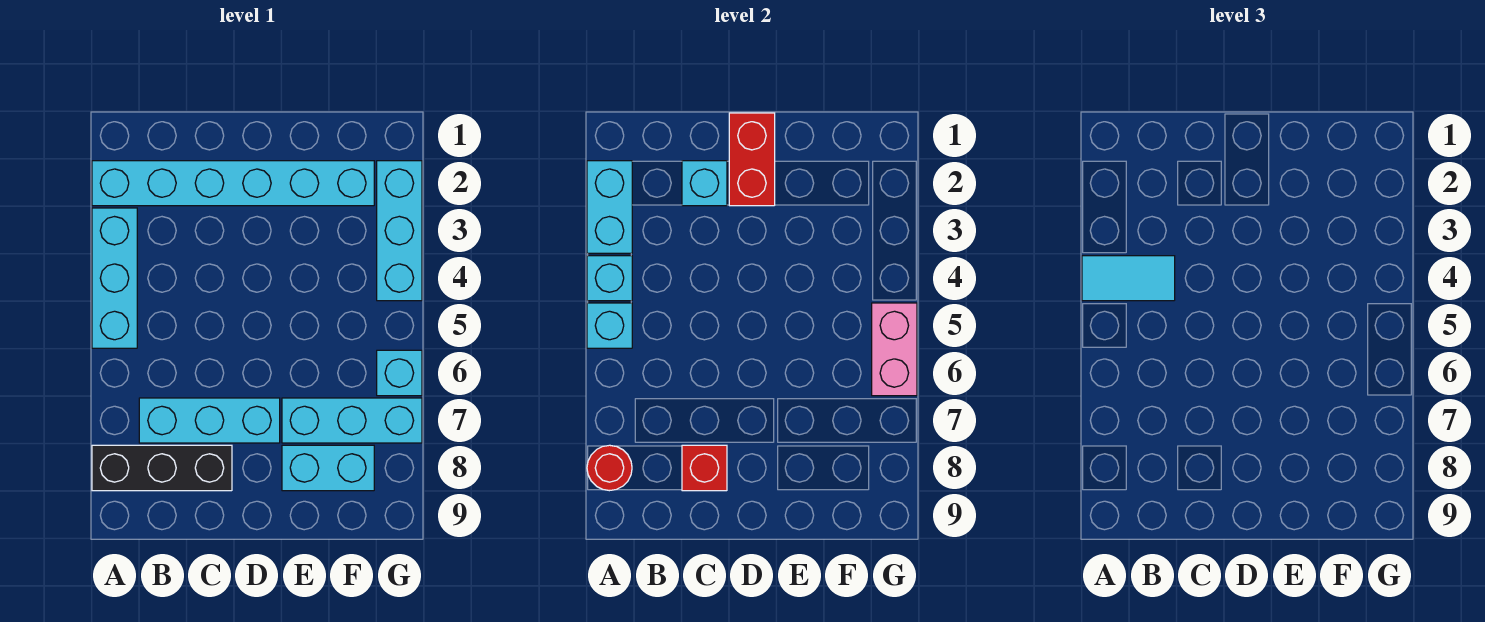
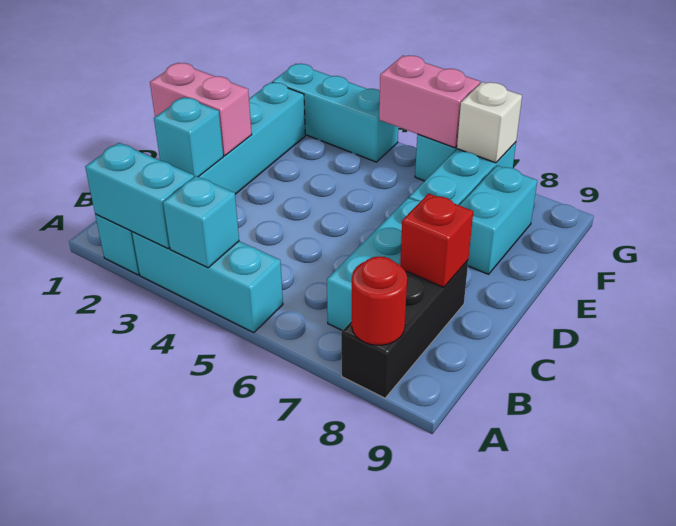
cyan tile A4:B4 level 3 -> none
cyan brick A5 level 2 -> none
red brick D1:D2 level 2 -> pink brick D1:D2 level 2
none -> white brick G7 level 2

